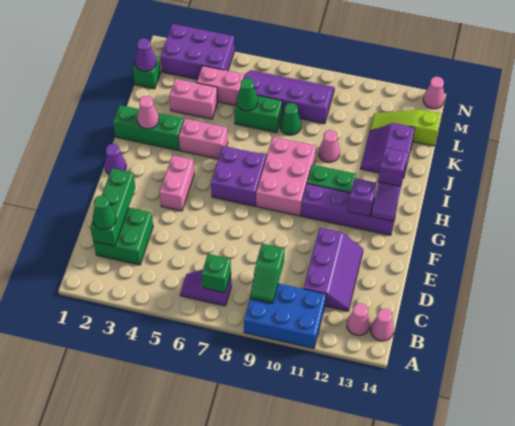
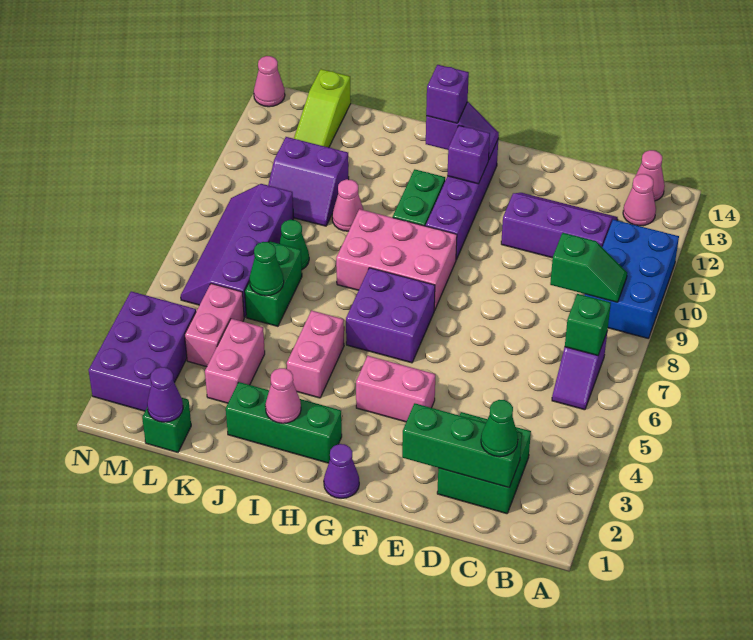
green brick I1:I3 level 1 -> green brick H2:J2 level 1
purple slope J12:K13 level 1 top 13 -> purple slope K10:L11 level 1 top 11

